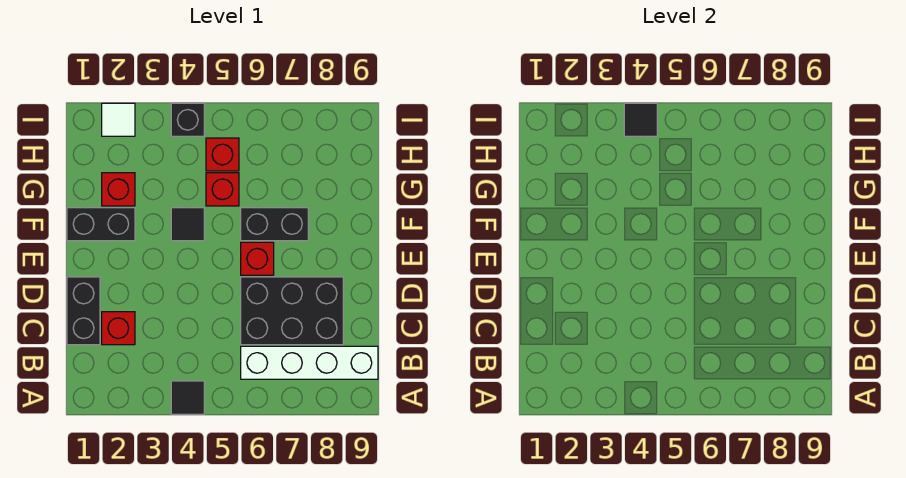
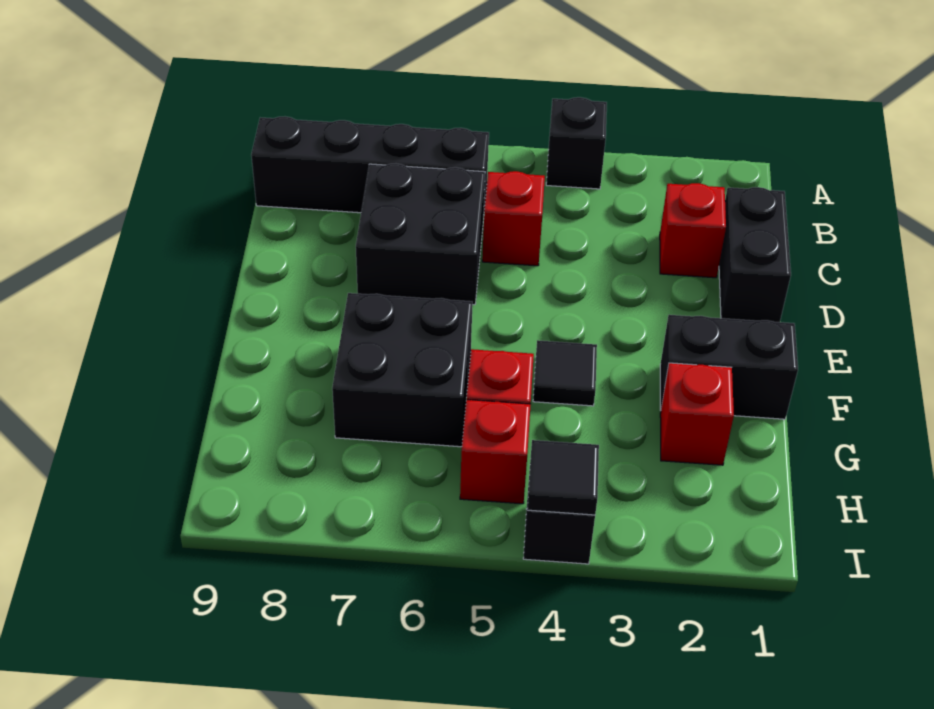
black tile A4 level 1 -> black brick A4 level 1
white brick B6:B9 level 1 -> black brick B6:B9 level 1
black brick C6:D8 level 1 -> black brick C6:D7 level 1
red brick E6 level 1 -> red brick C5 level 1
black brick F6:F7 level 1 -> black brick F6:G7 level 1
white tile I2 level 1 -> none

